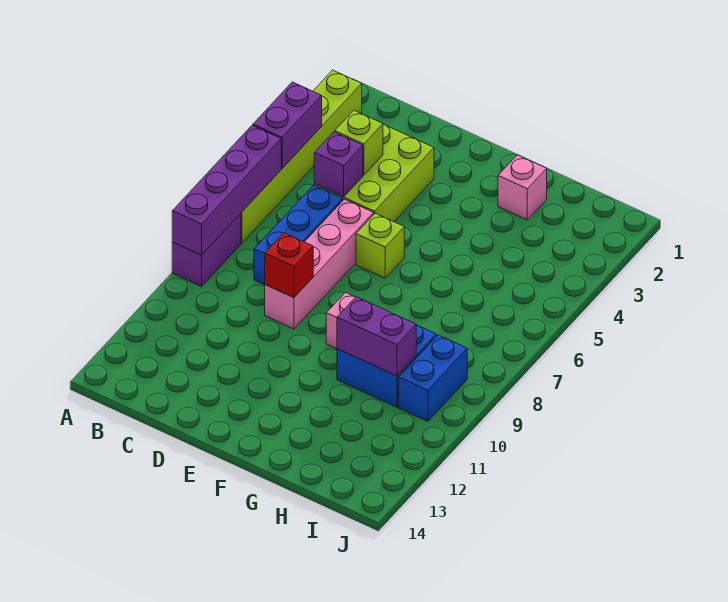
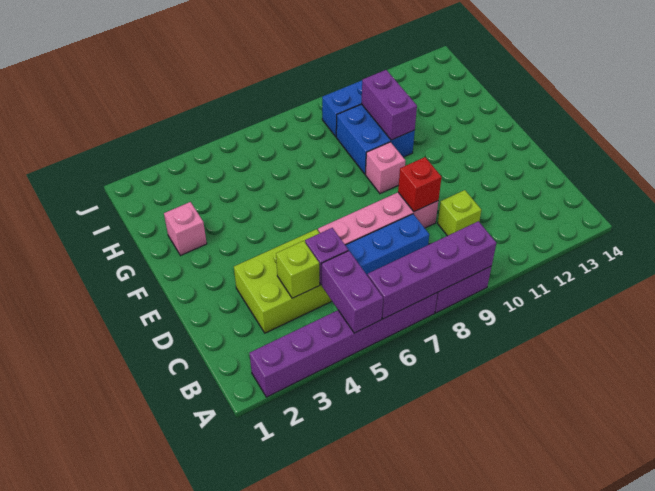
lime brick A2:A7 level 1 -> purple brick A2:A7 level 1
purple brick A4:A5 level 2 -> purple brick A5:B5 level 2
lime brick E6 level 1 -> lime brick C10 level 1

